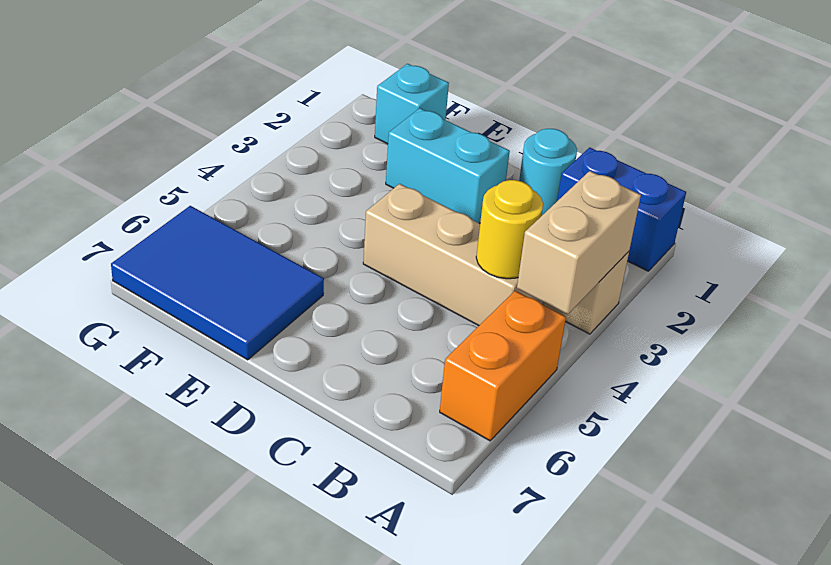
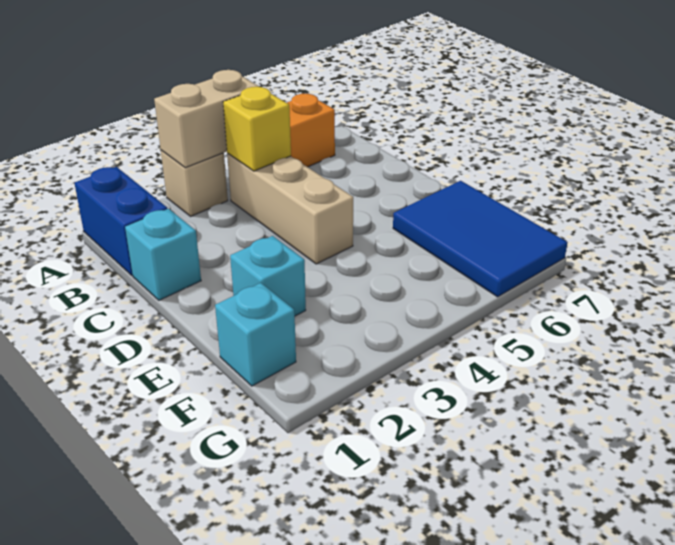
yellow round brick B4 level 2 -> yellow brick B4 level 2
cyan round brick C1 level 1 -> cyan brick C1 level 1
cyan brick D2:E2 level 1 -> cyan brick E2 level 1

